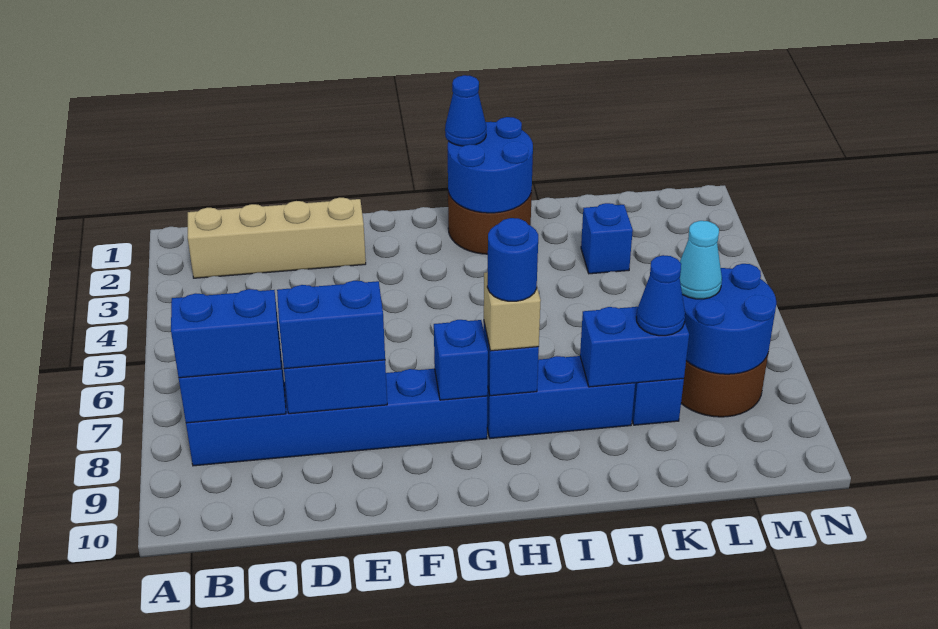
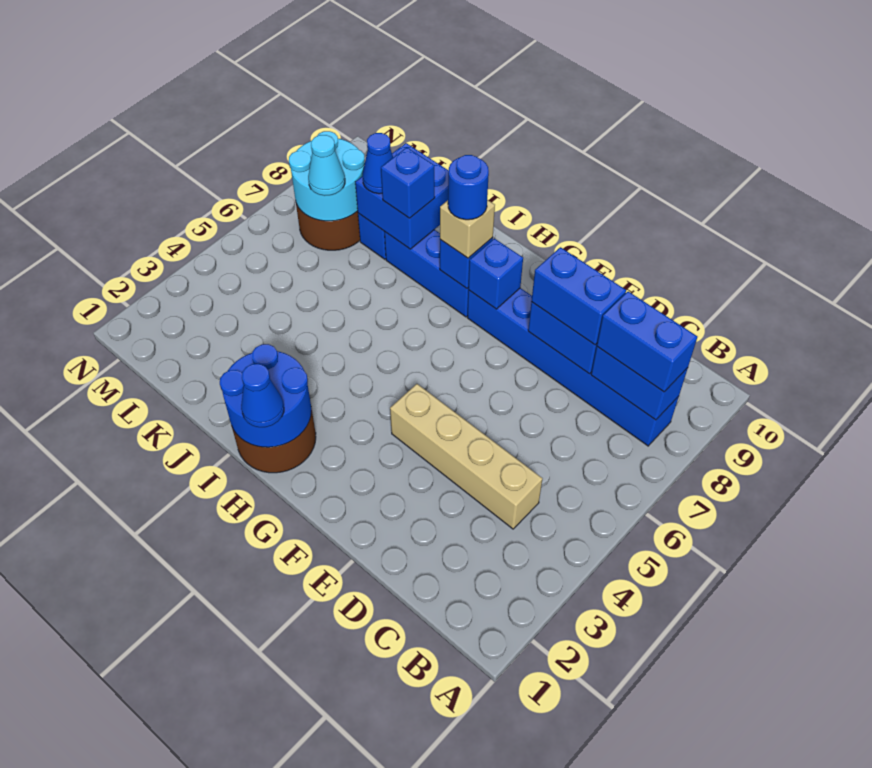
tan brick B2:E2 level 1 -> tan brick C4:F4 level 1
blue brick J8:K8 level 2 -> blue brick J8:K9 level 2
blue brick K3 level 1 -> blue brick J8 level 3
blue round brick L7:M8 level 2 -> cyan round brick L7:M8 level 2

